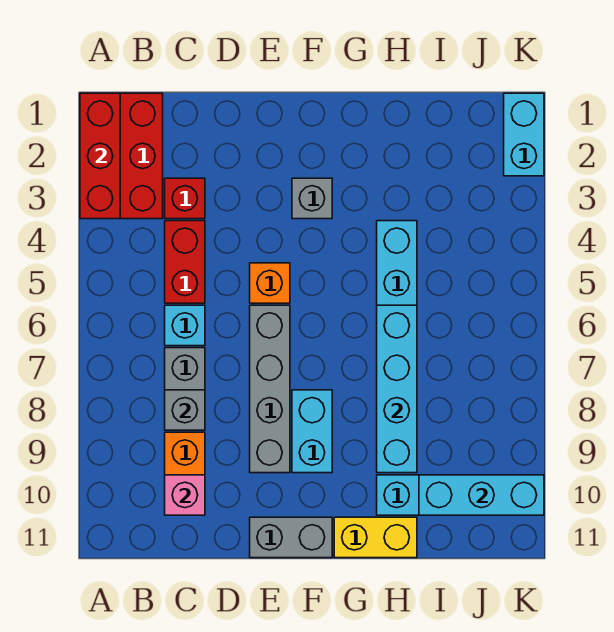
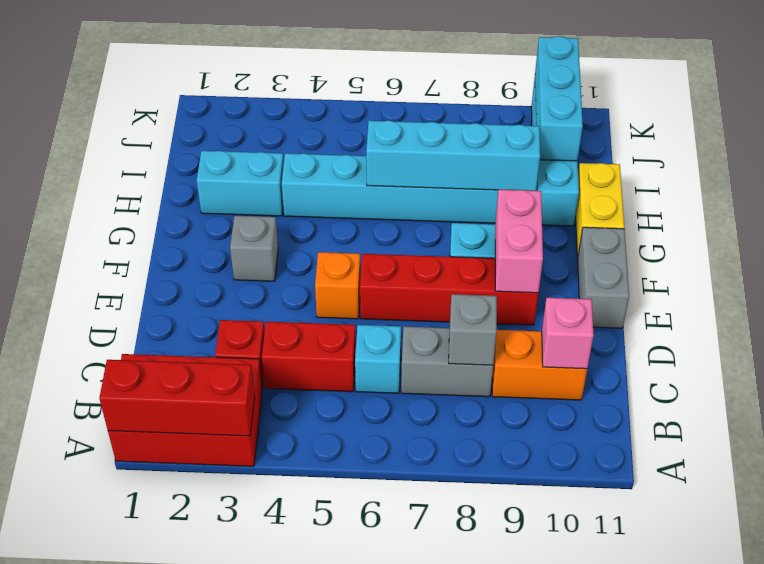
grey brick E6:E9 level 1 -> red brick E6:E9 level 1
none -> pink brick E9:F9 level 2
cyan brick K1:K2 level 1 -> cyan brick H2:H3 level 1

